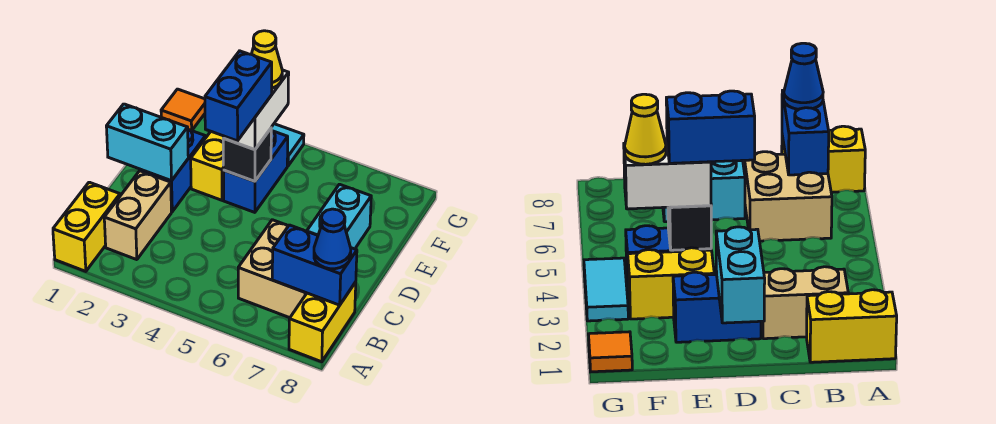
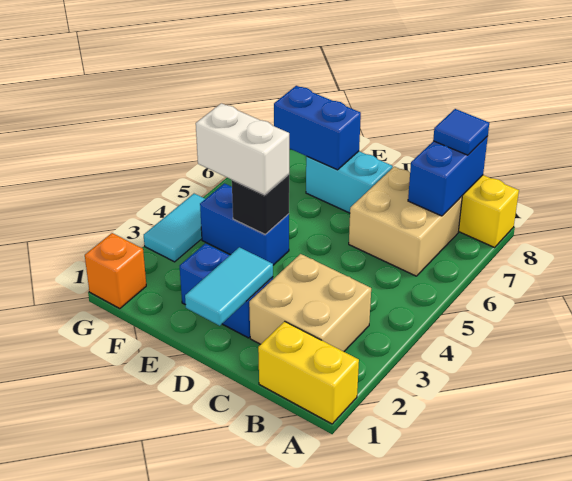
tan brick B2:C2 level 1 -> tan brick B2:C3 level 1
blue cone B8 level 3 -> blue tile B8 level 3
cyan brick D1:D2 level 2 -> cyan tile D1:D2 level 2
blue brick D4:E4 level 4 -> blue brick E7:F7 level 2
yellow brick E3:F3 level 1 -> none
yellow cone F4 level 4 -> none
orange tile G1 level 1 -> orange brick G1 level 1

